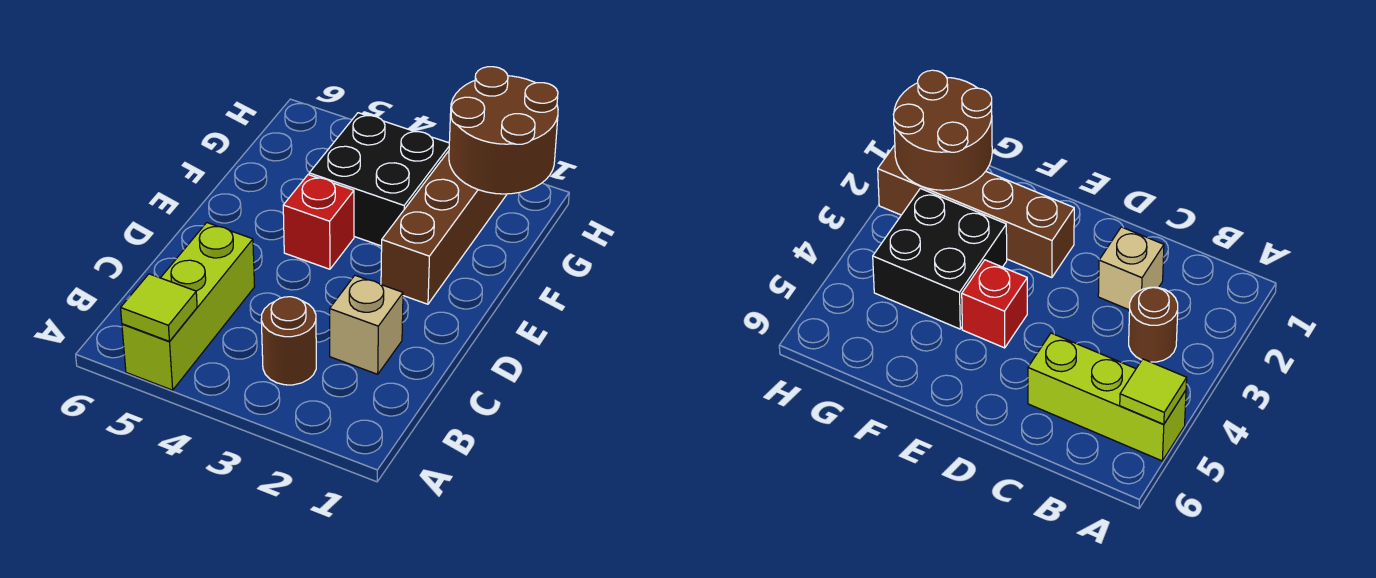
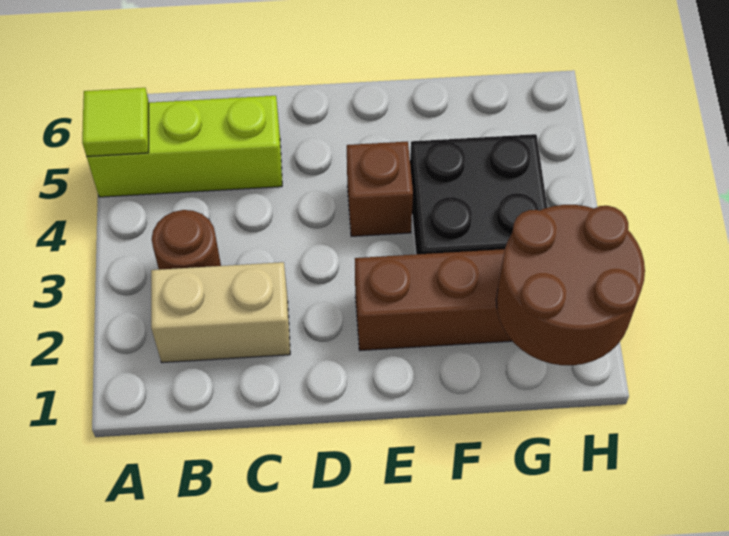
tan brick C2 level 1 -> tan brick B2:C2 level 1
red brick E4 level 1 -> brown brick E4 level 1

